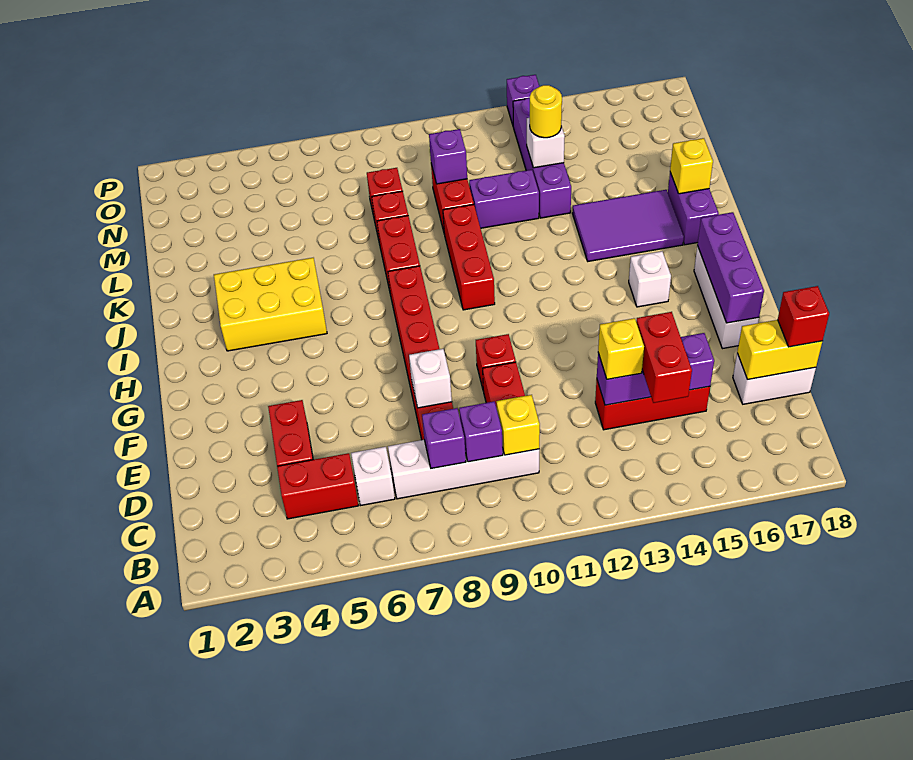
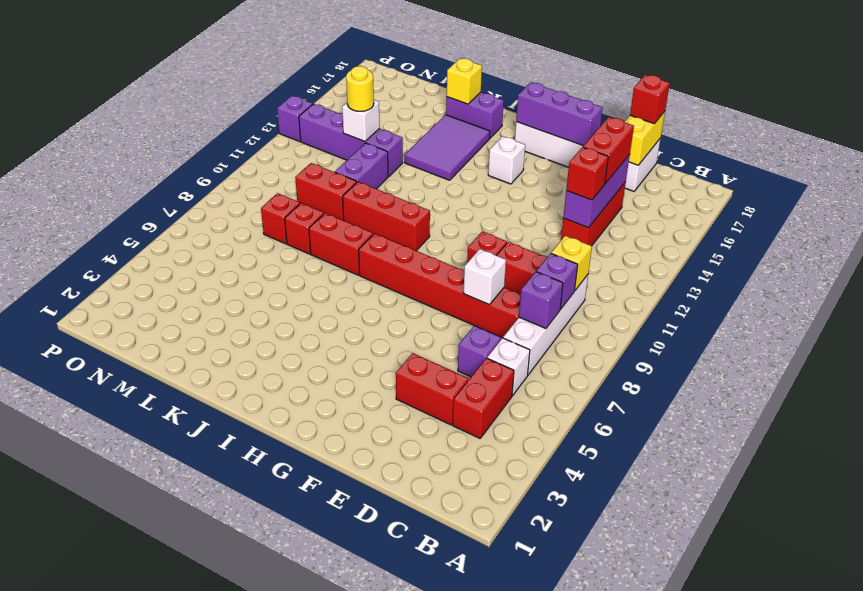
red brick C14:D14 level 3 -> red brick D14:D15 level 3
yellow brick D13 level 3 -> red brick D13 level 3
yellow brick I3:J5 level 1 -> none
purple brick M10 level 2 -> purple brick D6 level 1

